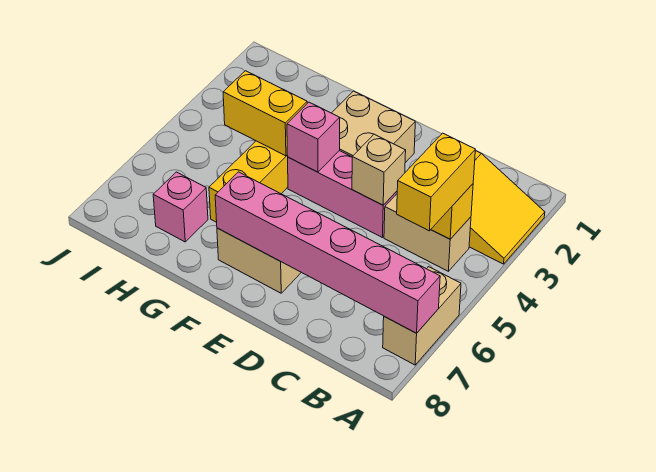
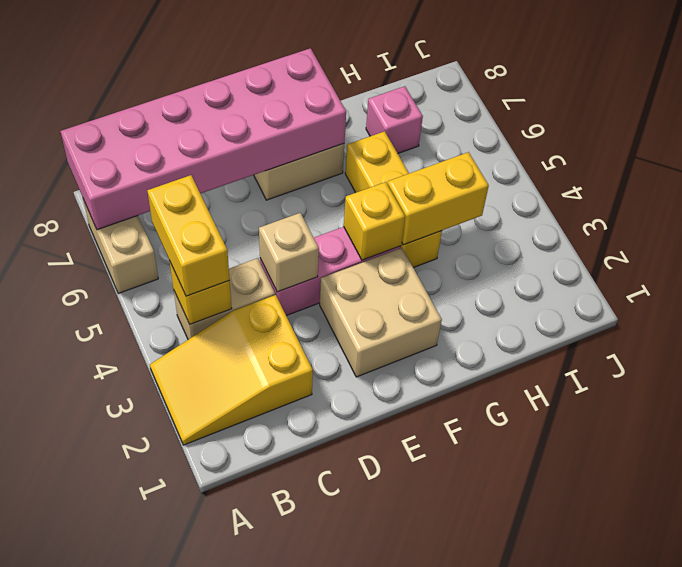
pink brick A7:F7 level 2 -> pink brick A7:F8 level 2
pink brick F4 level 2 -> yellow brick F4 level 2

